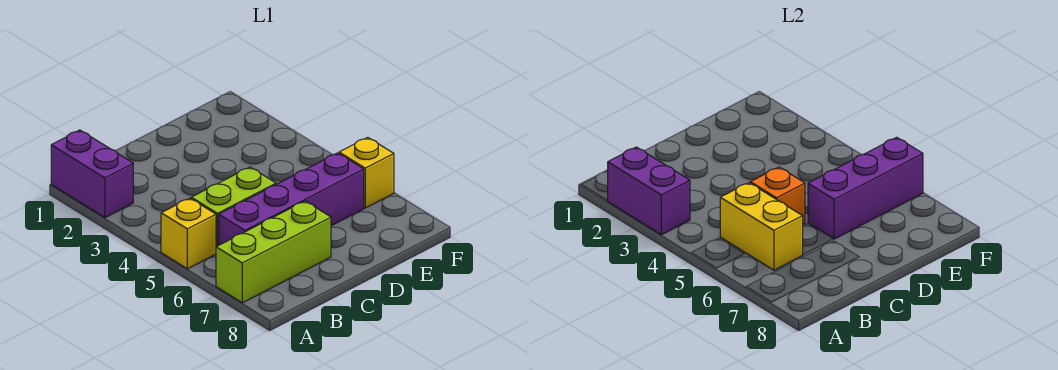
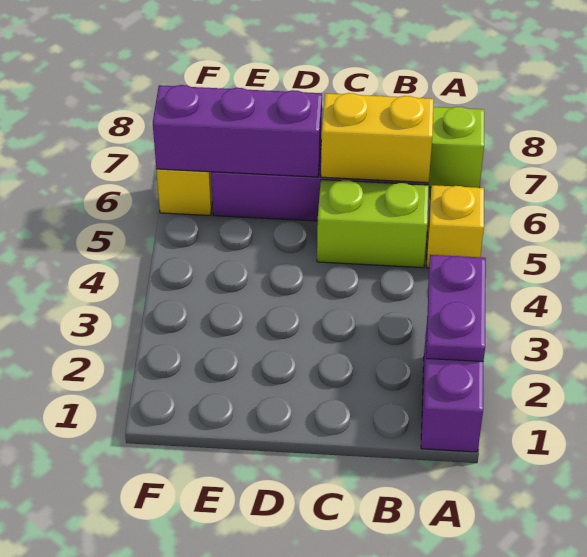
purple brick A2:A3 level 2 -> purple plate A2:A3 level 2
yellow brick B5:B6 level 2 -> yellow brick B6:C6 level 2
orange brick C5 level 2 -> none

